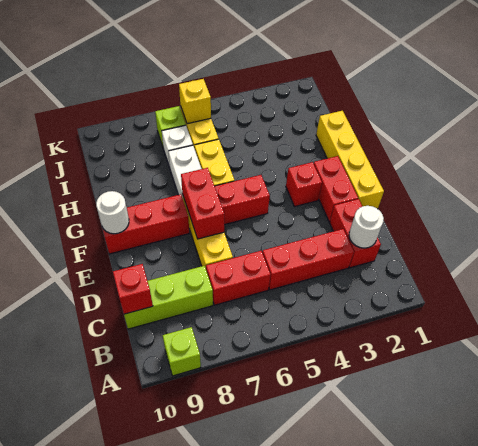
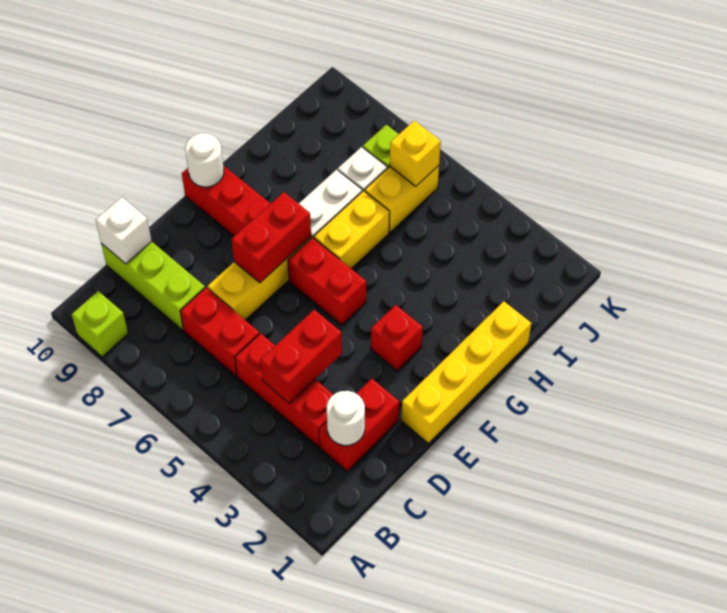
red brick C10 level 2 -> white brick C10 level 2
red brick E2:F2 level 1 -> red brick C4:D4 level 2

